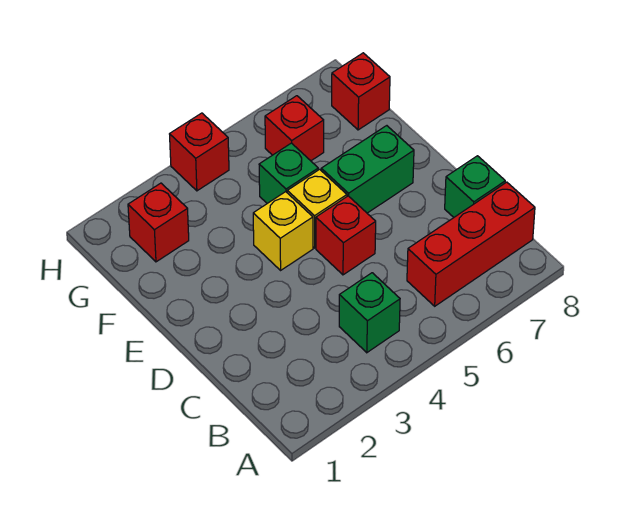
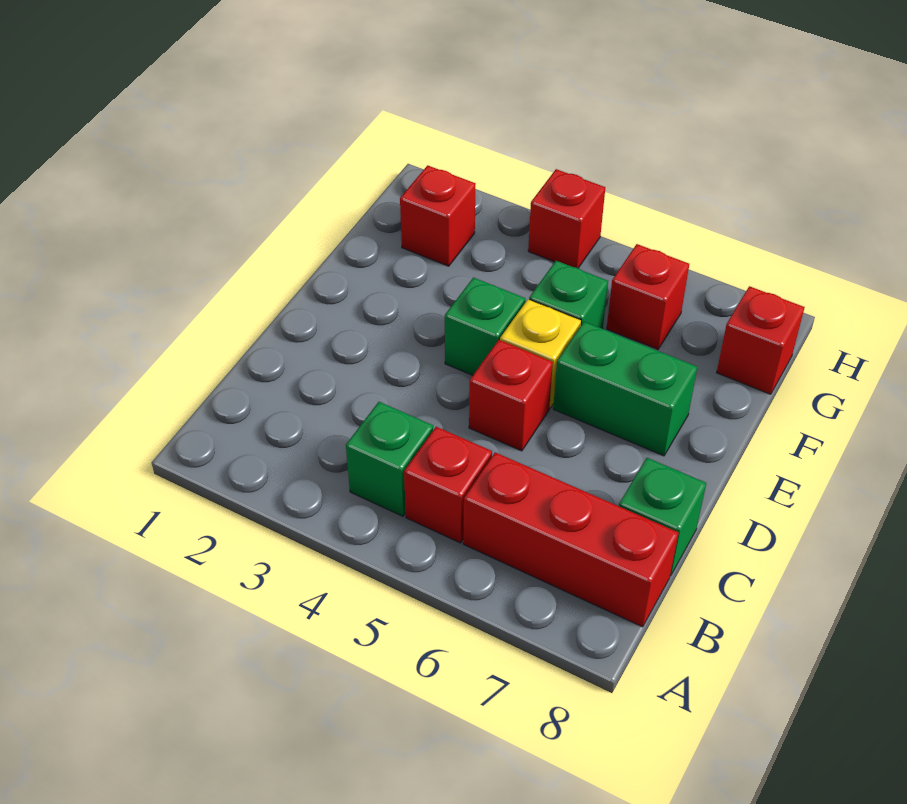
none -> red brick B5 level 1
yellow brick E4 level 1 -> green brick E4 level 1

